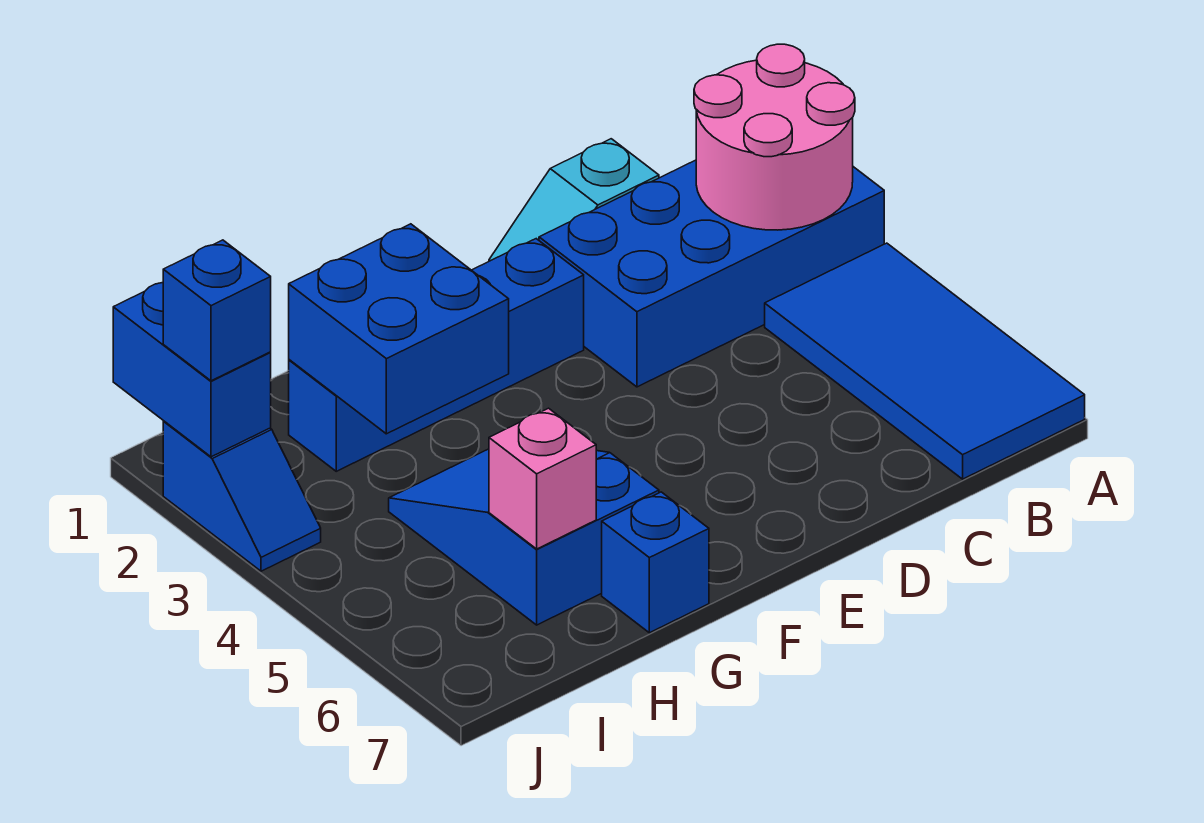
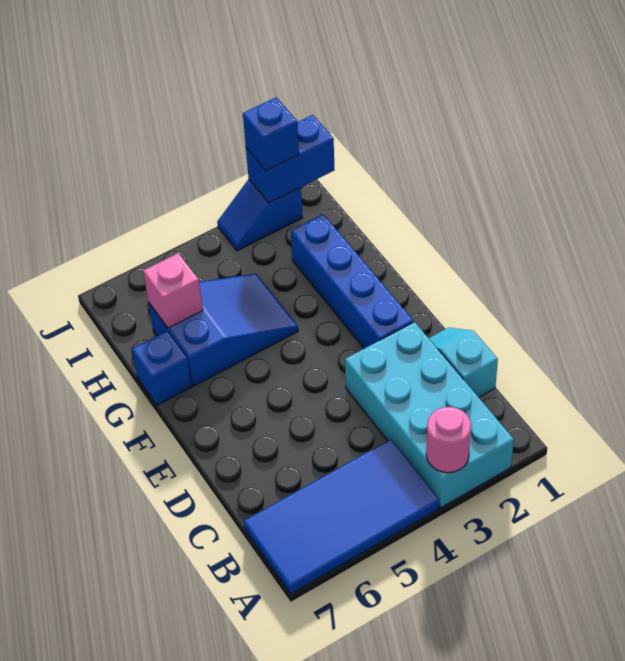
blue brick A2:D3 level 1 -> cyan brick A2:D3 level 1
pink round brick A2:B3 level 2 -> pink round brick A3 level 2
blue brick G2:H3 level 2 -> none

